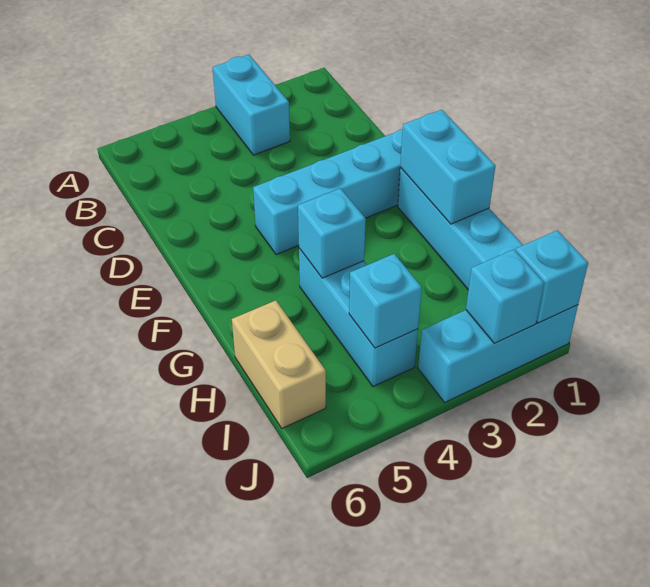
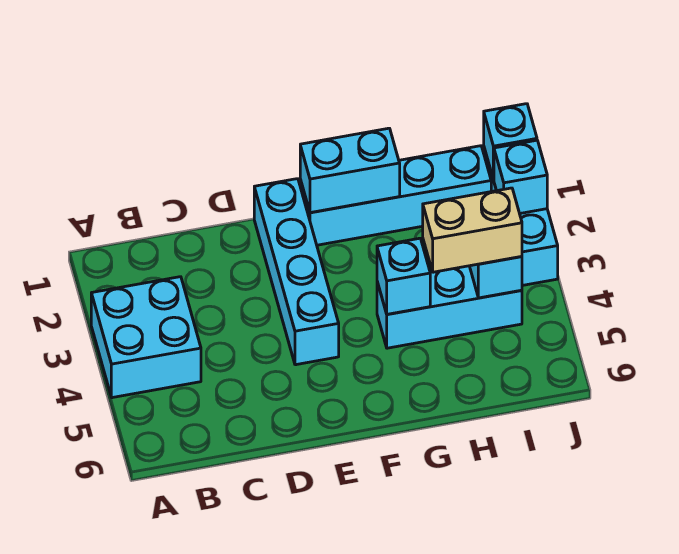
cyan brick A3:B3 level 1 -> cyan brick A3:B4 level 1
tan brick H6:I6 level 1 -> tan brick H4:I4 level 3

